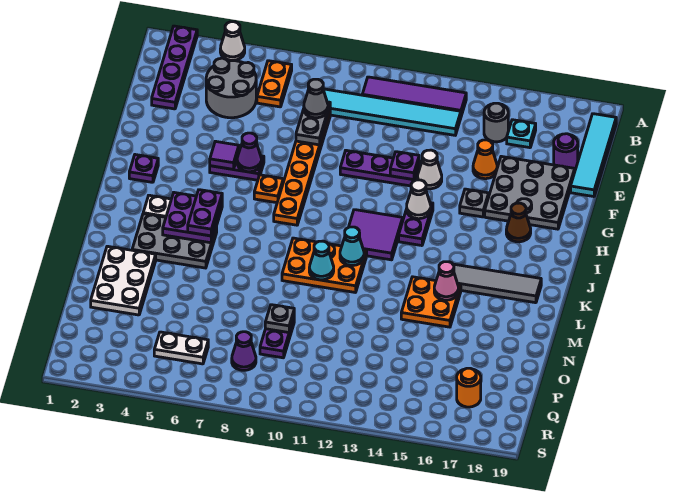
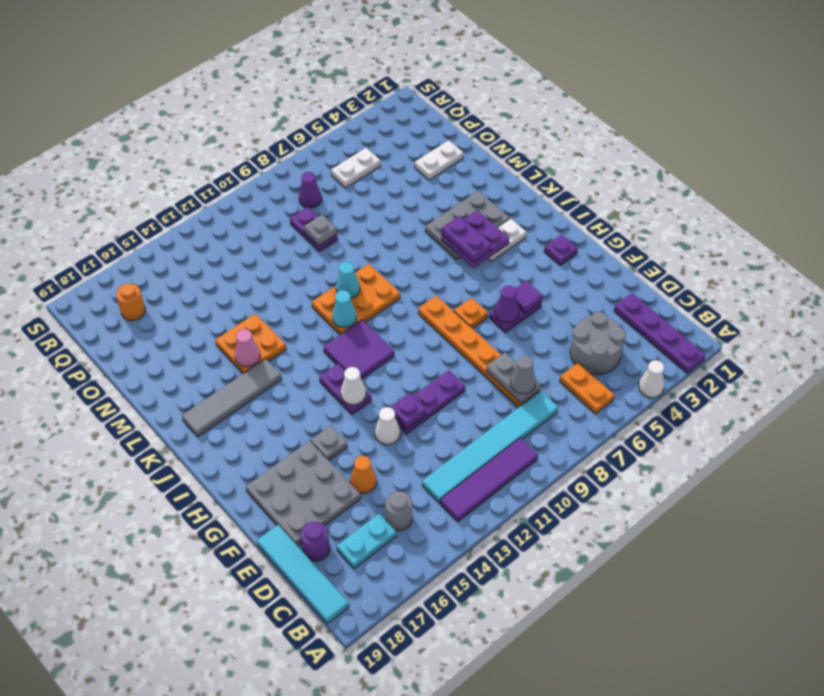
cyan plate C16 level 1 -> cyan plate C16:C17 level 1
brown cone H17 level 1 -> none
white plate M2:O3 level 1 -> white plate O2:O3 level 1

